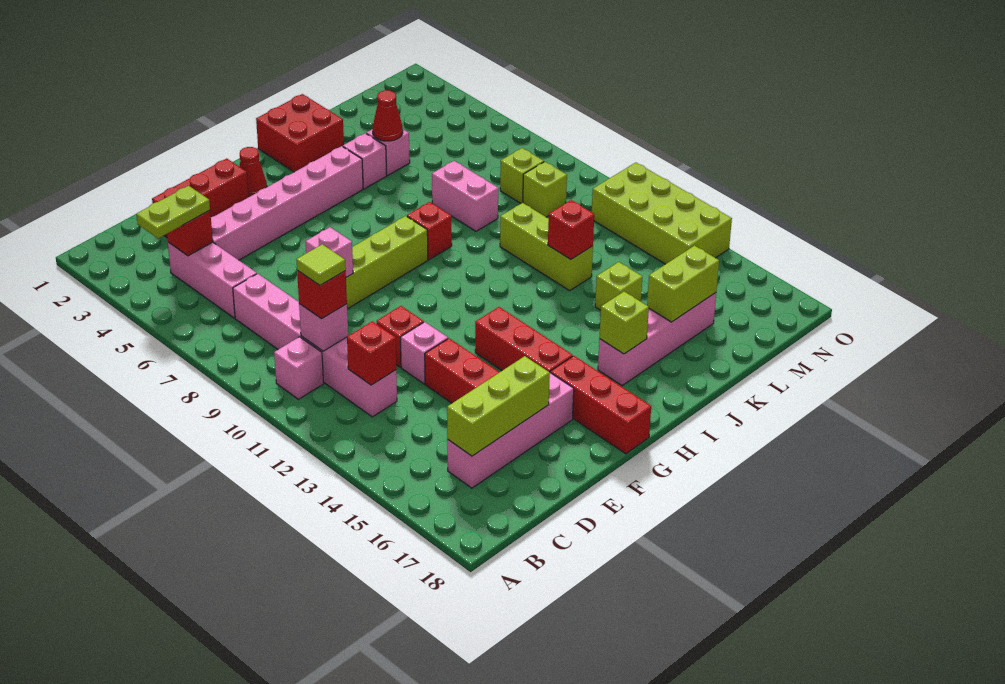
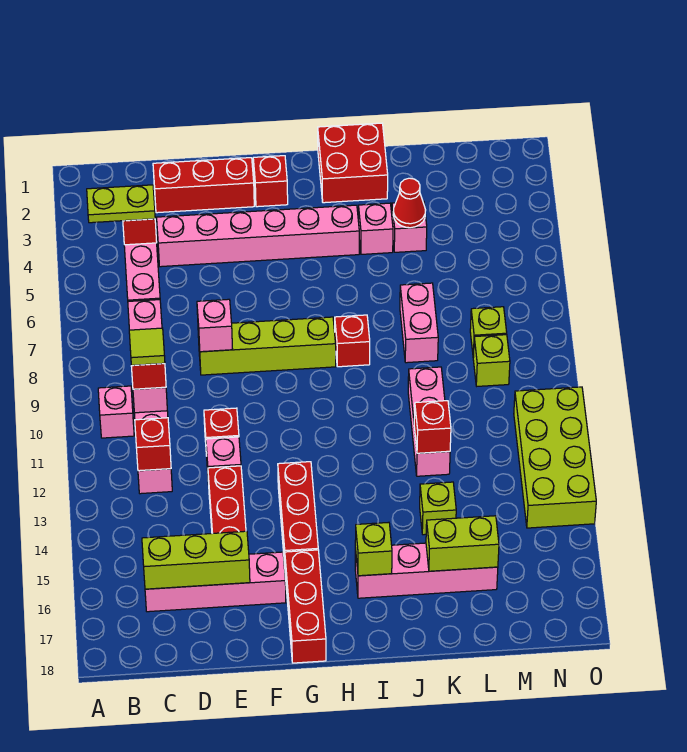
red cone G2 level 1 -> red brick G2 level 1
lime brick K10:K12 level 1 -> pink brick K10:K12 level 1

